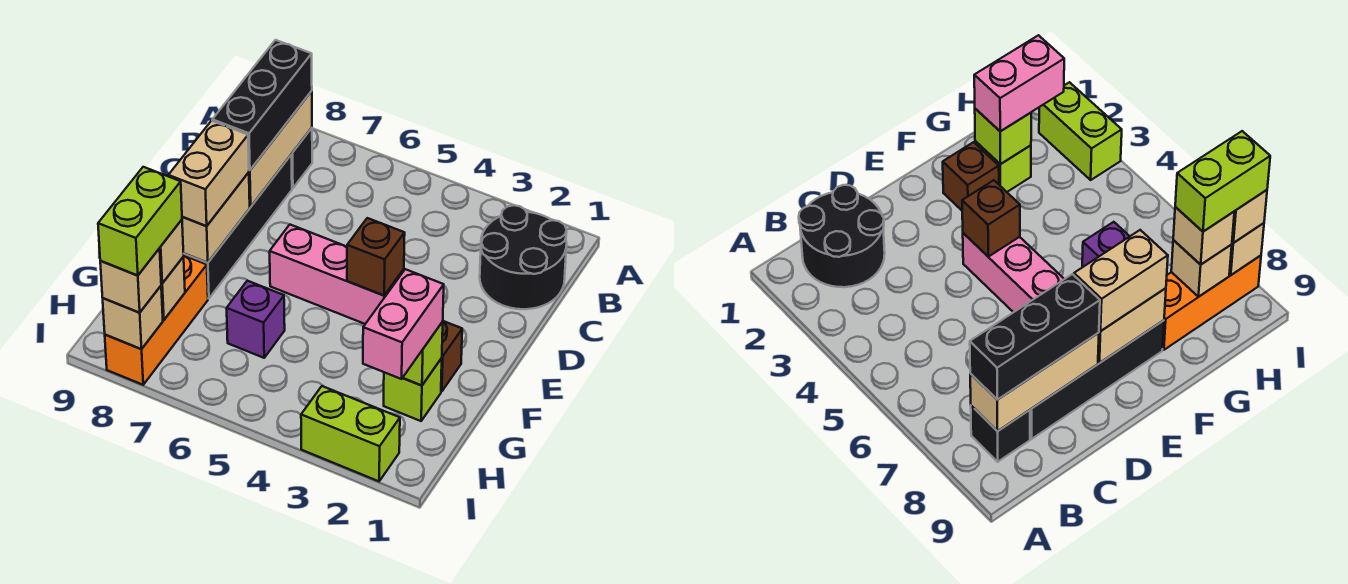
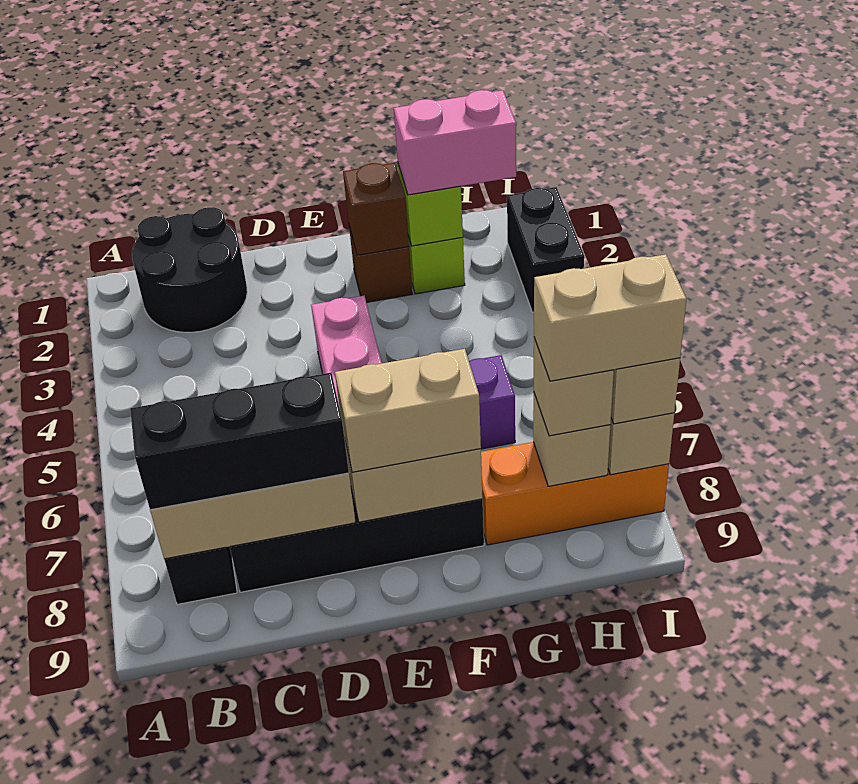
brown brick E4 level 2 -> brown brick F2 level 2
lime brick H8:I8 level 4 -> tan brick H8:I8 level 4
lime brick I2:I3 level 1 -> black brick I2:I3 level 1

